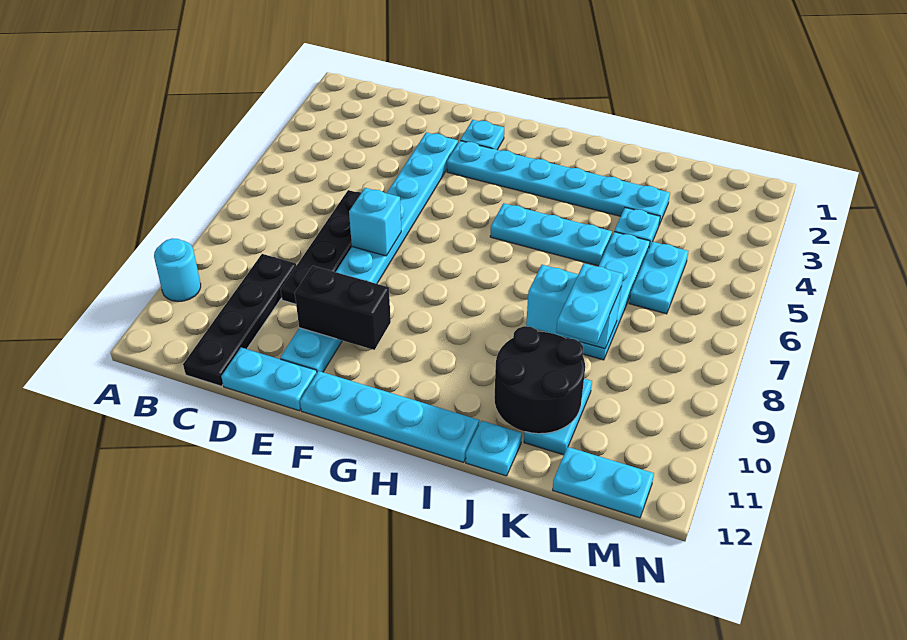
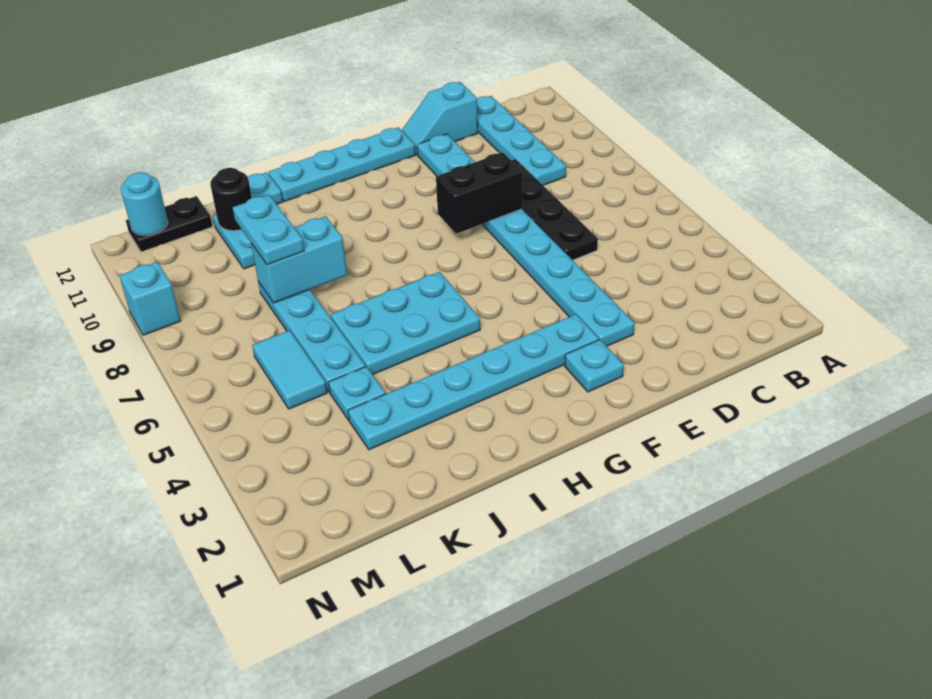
cyan round brick A10 level 1 -> cyan round brick M12 level 2
black plate C9:C12 level 1 -> cyan plate C9:C12 level 1
cyan plate D12:E12 level 1 -> cyan slope D12:E12 level 1 top D
cyan brick E7 level 2 -> cyan brick N9 level 1
black brick E10:F10 level 2 -> black brick E8:F8 level 2
cyan plate H5:J5 level 1 -> cyan plate H5:J6 level 1
black round brick J10:K11 level 2 -> black round brick K11 level 2
cyan plate L5:L6 level 1 -> cyan tile L5:L6 level 1
cyan plate L12:M12 level 1 -> black plate L12:M12 level 1

